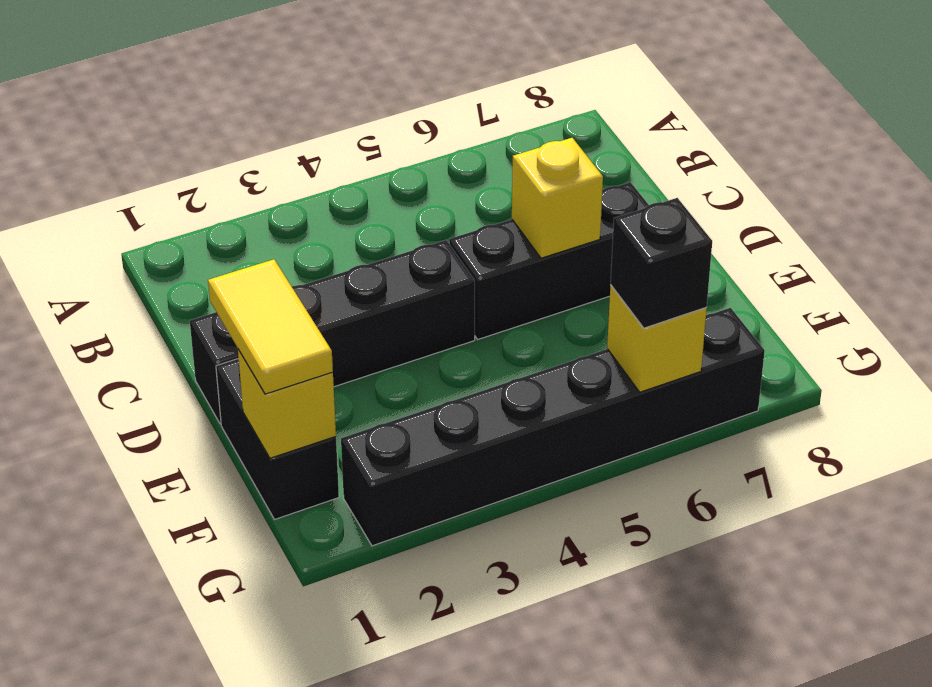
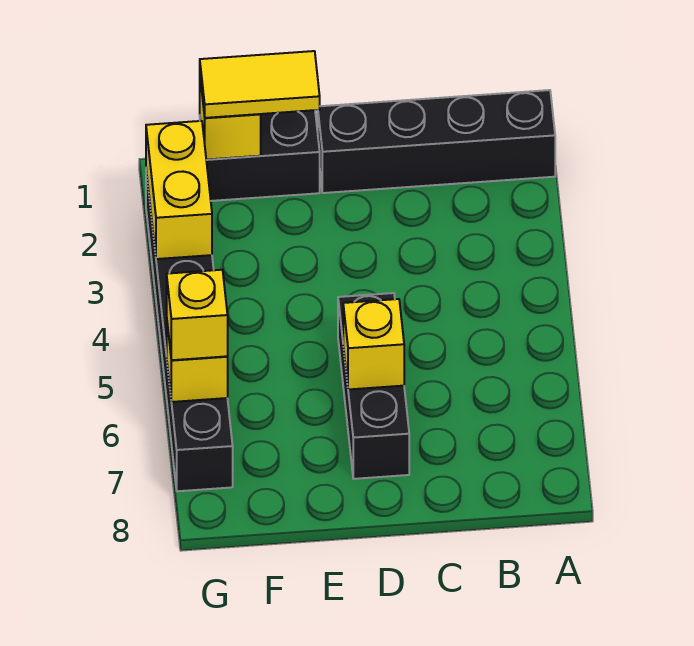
black brick D1:D4 level 1 -> black brick A1:D1 level 1
none -> yellow brick G2:G3 level 2
black brick G6 level 3 -> yellow brick G6 level 3

